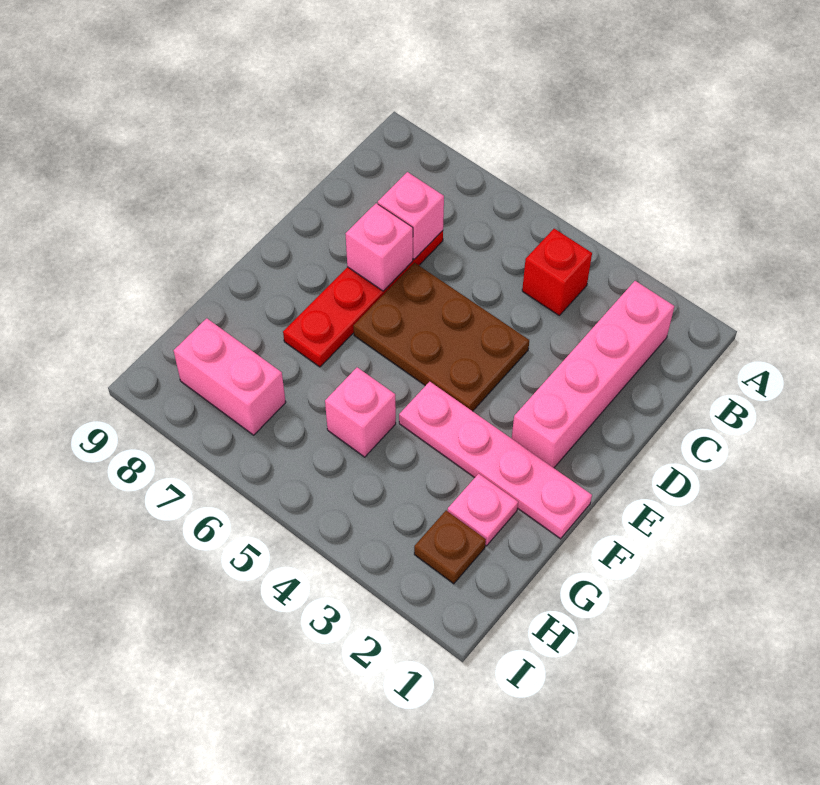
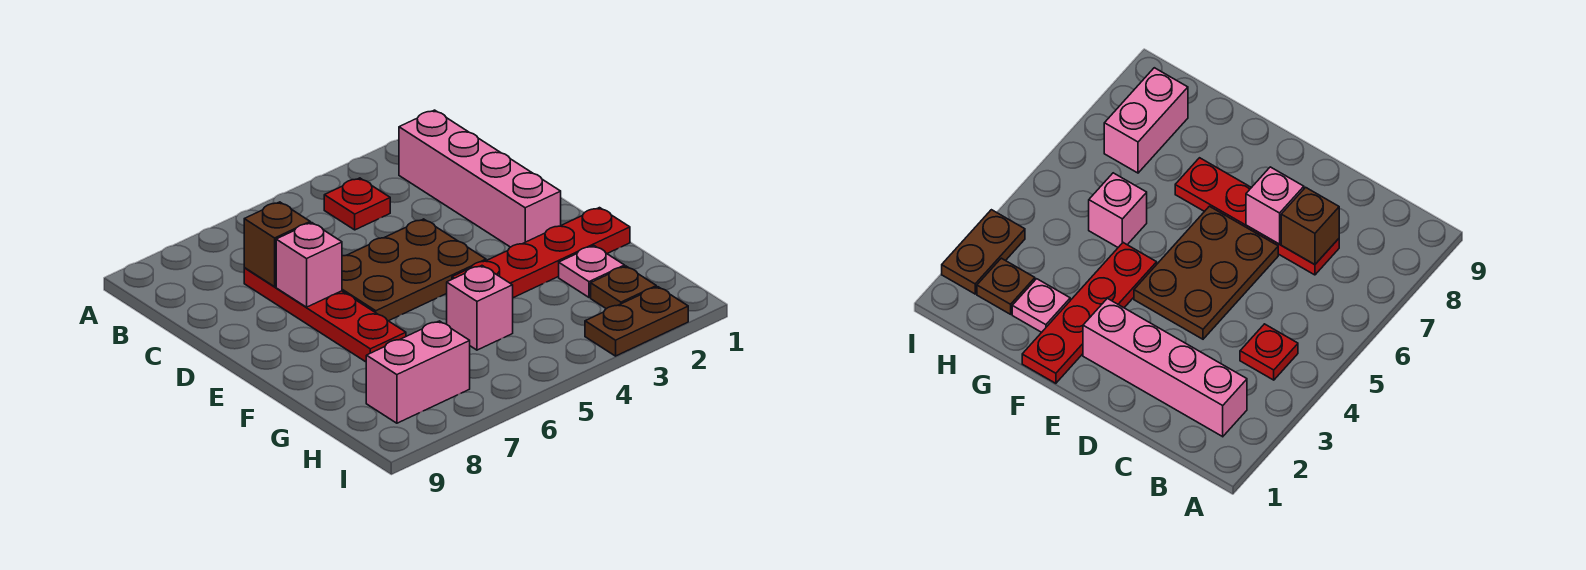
red brick B4 level 1 -> red plate B4 level 1
pink brick C7 level 2 -> brown brick C7 level 2
pink plate F1:F4 level 1 -> red plate F1:F4 level 1
none -> brown plate I2:I3 level 1

